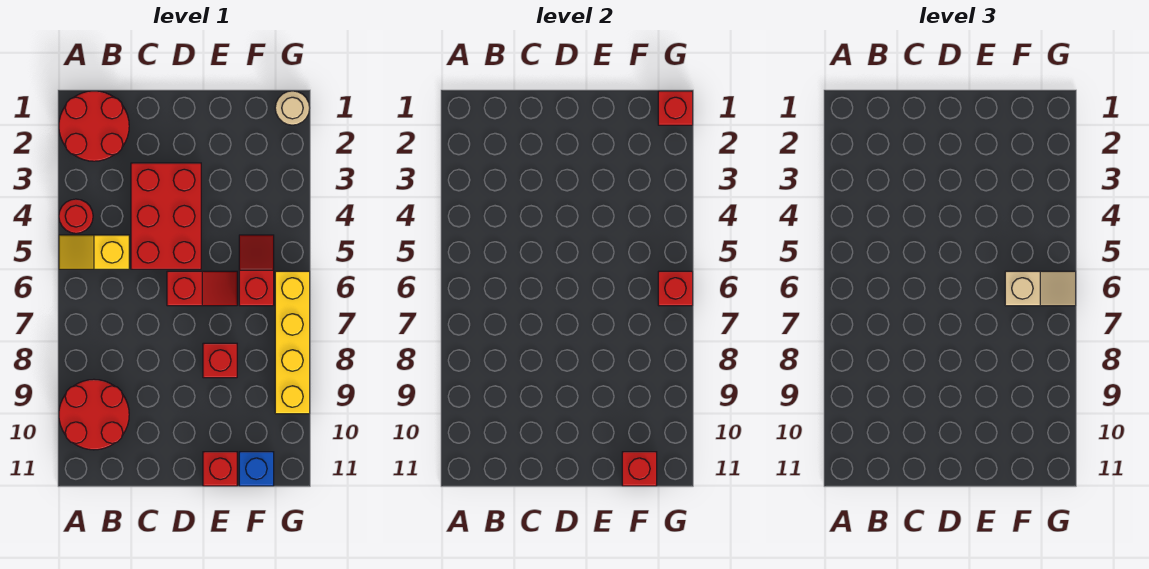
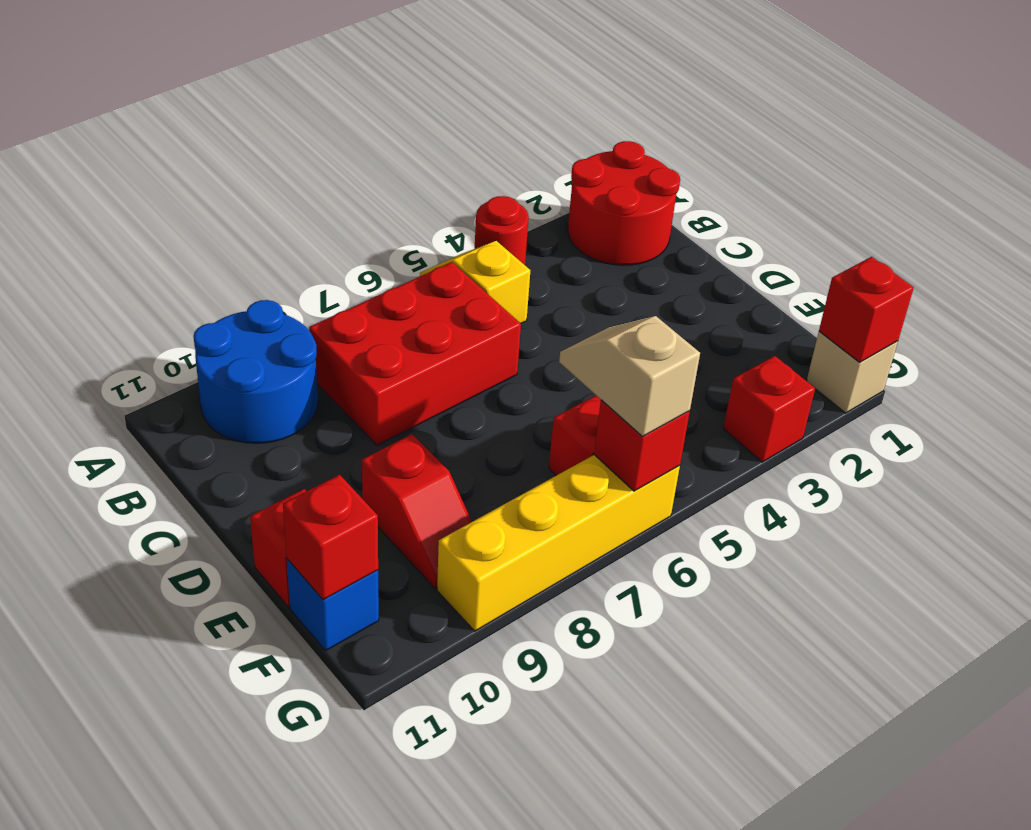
red round brick A9:B10 level 1 -> blue round brick A9:B10 level 1
red brick C3:D5 level 1 -> red brick B6:C8 level 1
red slope D6:E6 level 1 top D -> red slope E9:F9 level 1 top E
red brick E8 level 1 -> red brick G3 level 1
tan slope F6:G6 level 3 top F -> tan slope F6:G6 level 3 top G
tan round brick G1 level 1 -> tan brick G1 level 1

